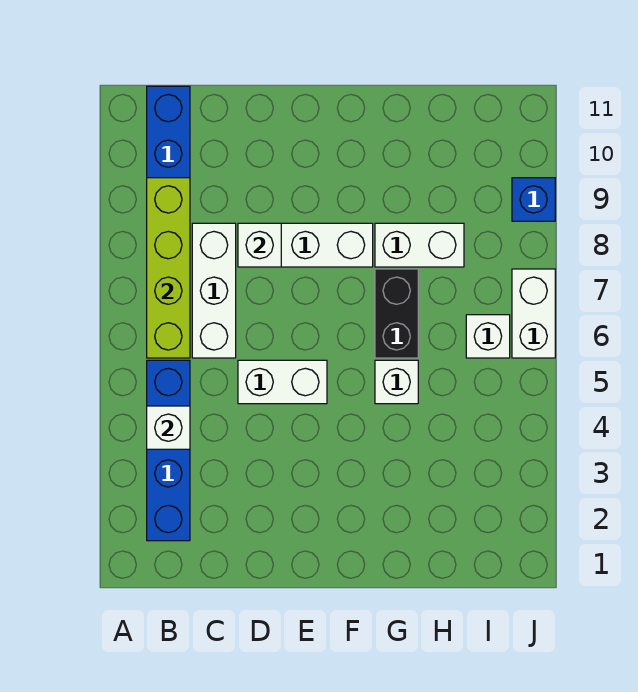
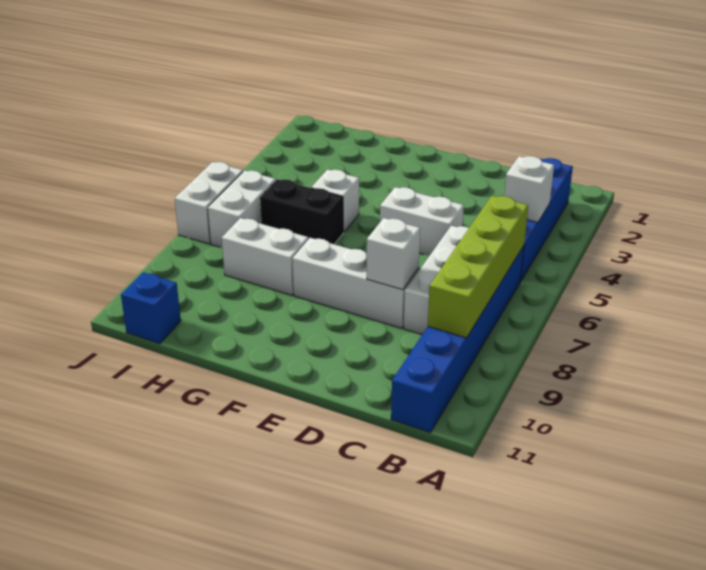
black brick G6:G7 level 1 -> black brick G6:H6 level 1
white brick I6 level 1 -> white brick I6:I7 level 1
blue brick J9 level 1 -> blue brick I11 level 1

